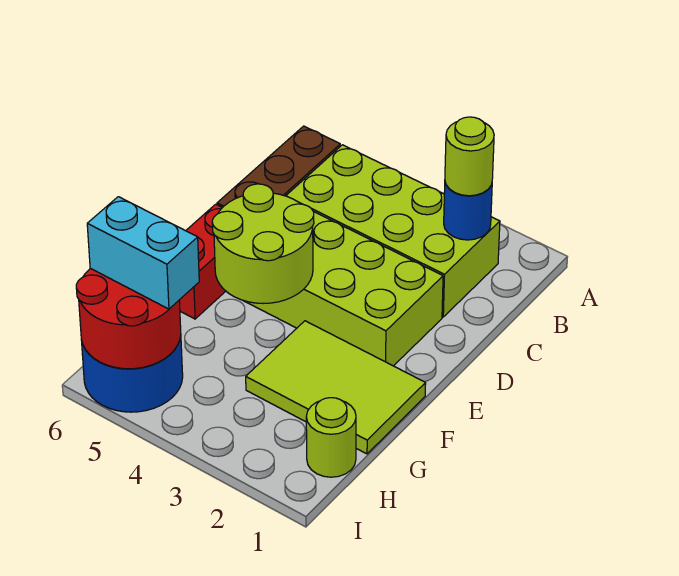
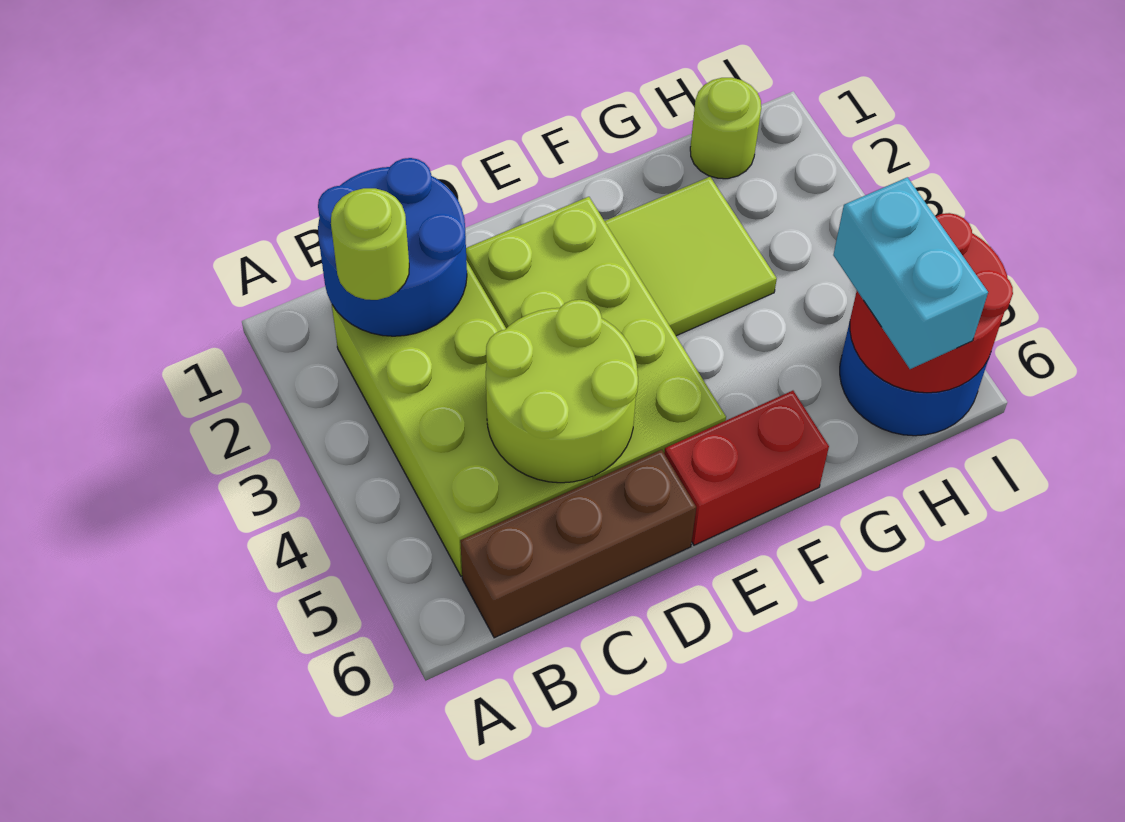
blue round brick B2 level 2 -> blue round brick B1:C2 level 2
lime round brick E4:F5 level 2 -> lime round brick C4:D5 level 2
lime tile F1:G3 level 1 -> lime tile F2:G3 level 1

